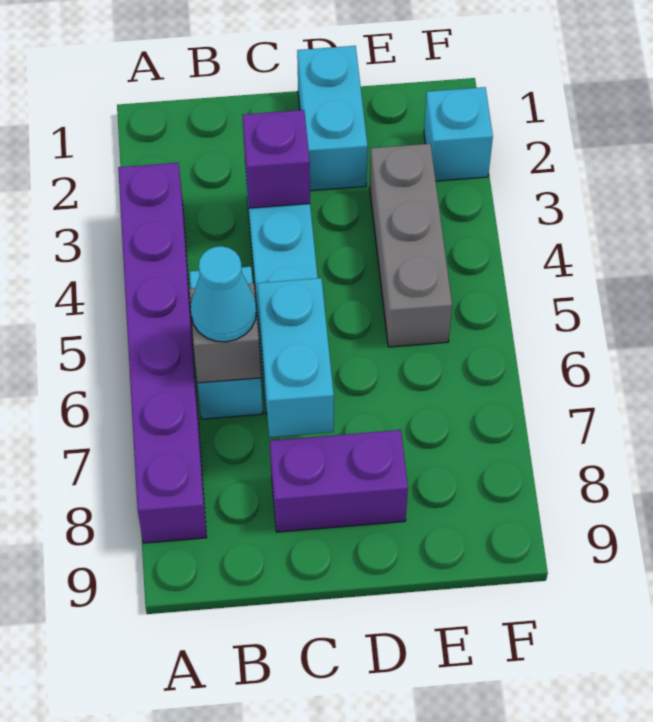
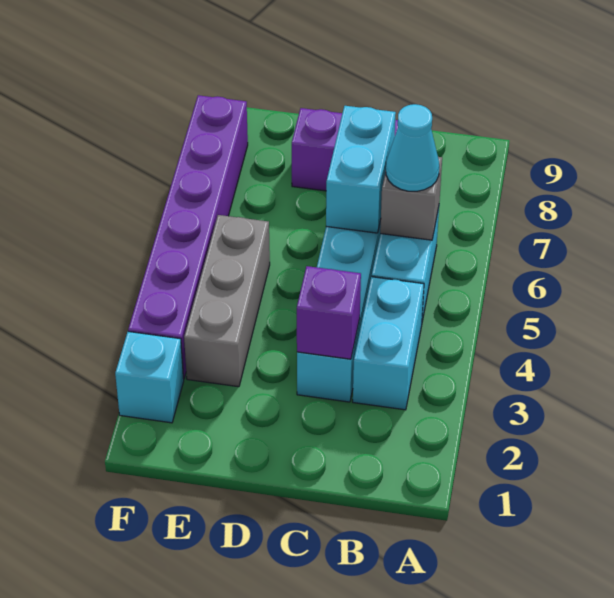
purple brick A3:A8 level 1 -> purple brick F3:F8 level 1
cyan brick D1:D2 level 1 -> cyan brick B3:B4 level 1

